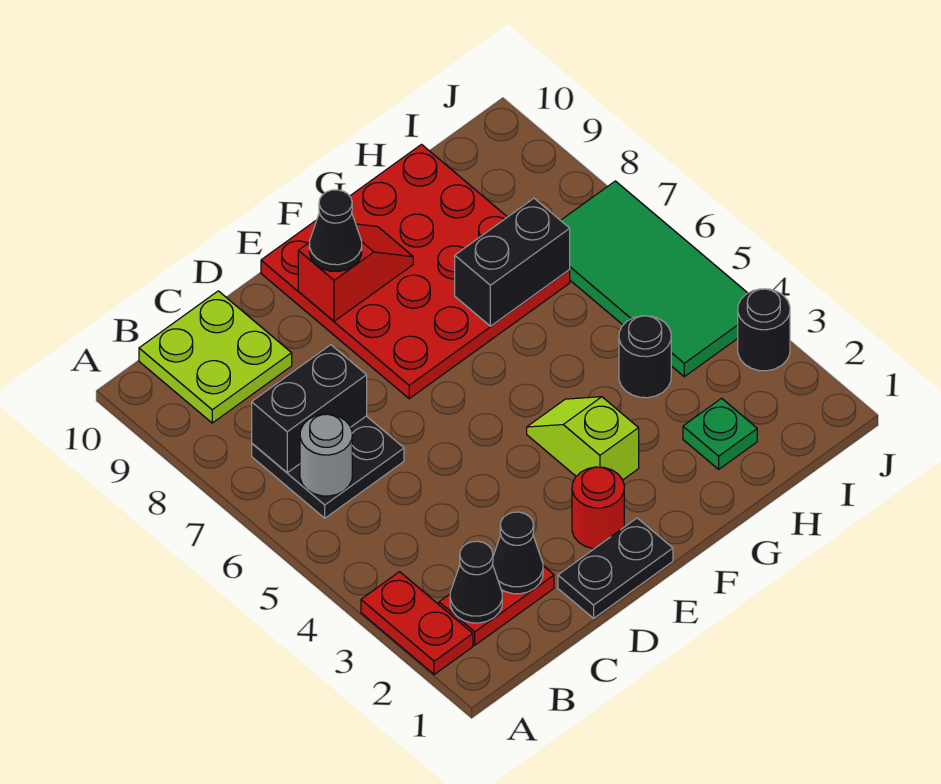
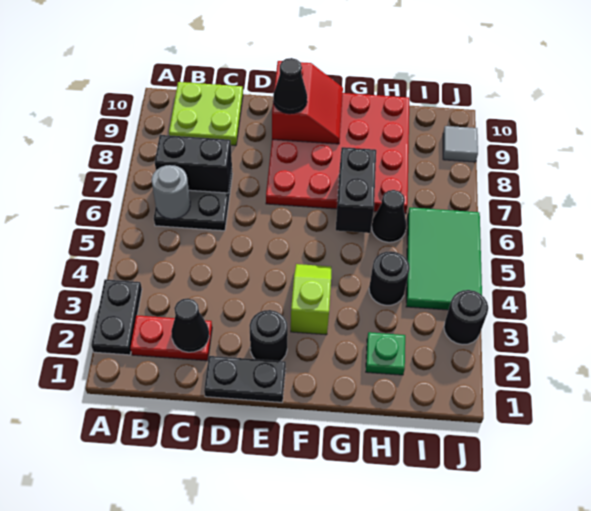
red plate A2:A3 level 1 -> black plate A2:A3 level 1
black cone B2 level 2 -> black cone H6 level 1
red round brick E2 level 1 -> black round brick E2 level 1
red slope E9:F9 level 2 top E -> red slope E9:F10 level 2 top E
black brick G7:H7 level 2 -> black brick G6:G7 level 2
green tile I4:J7 level 1 -> green tile I4:J6 level 1
none -> grey tile J9 level 1

